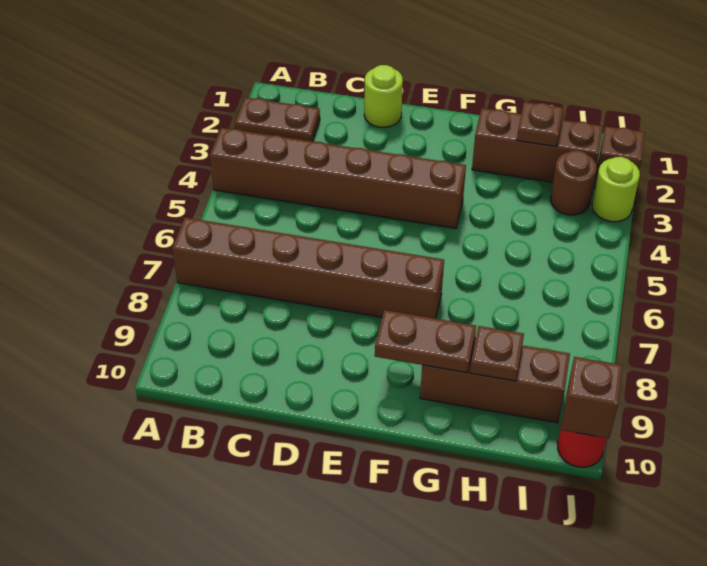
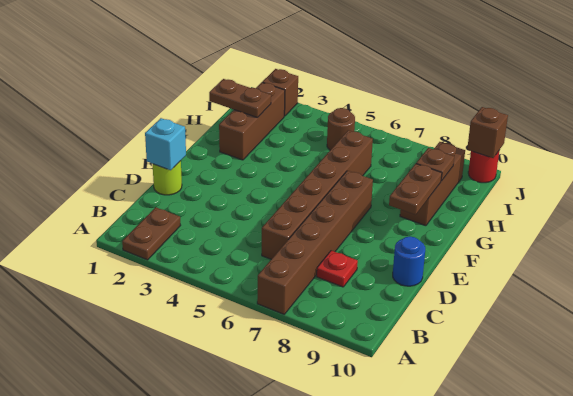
brown brick A4:F4 level 1 -> brown brick C6:H6 level 1
none -> red plate C8 level 1
none -> cyan brick D1 level 2
none -> blue round brick D10 level 1
brown plate H2 level 2 -> brown plate H1:H2 level 2
brown round brick I3 level 1 -> brown round brick I5 level 1
lime round brick J3 level 1 -> none

